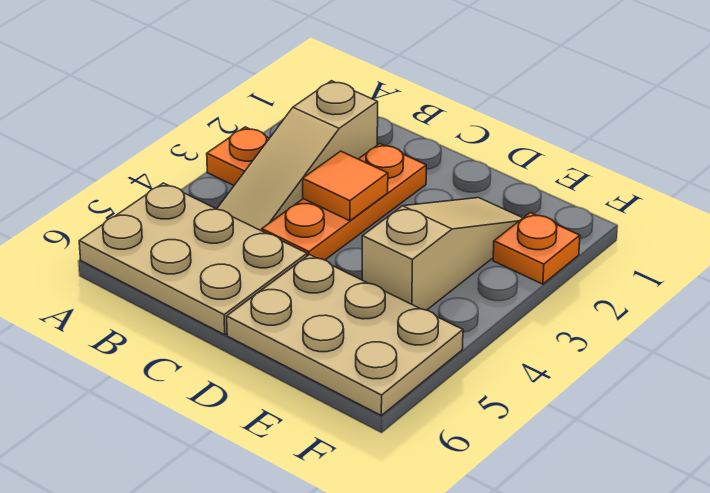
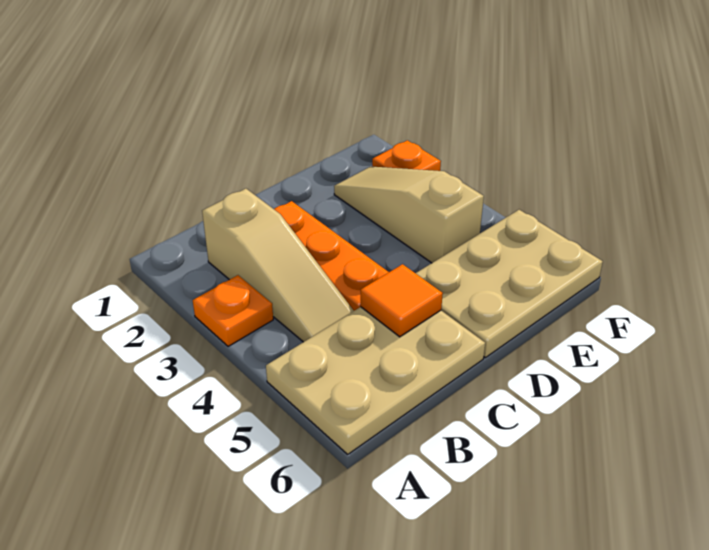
orange tile C3 level 2 -> orange tile C5 level 2

